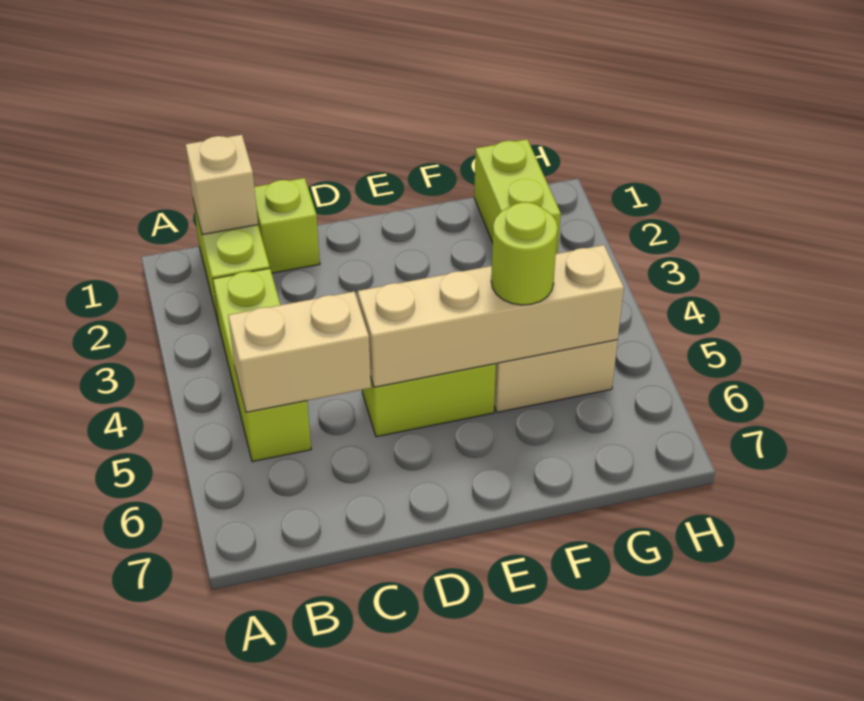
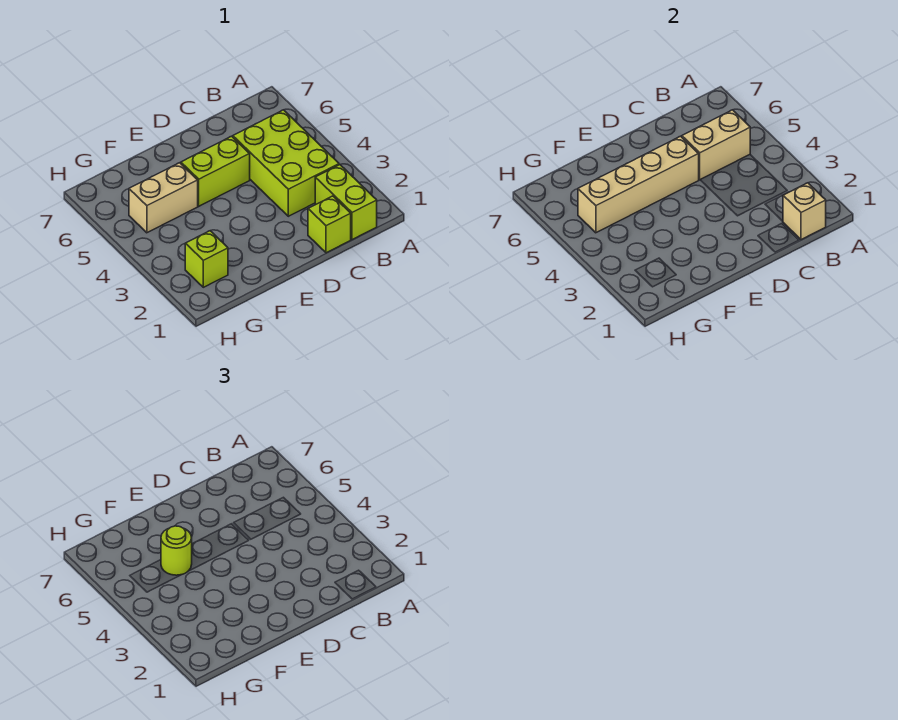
lime brick B3:B5 level 1 -> lime brick B3:C5 level 1
lime brick G1:G2 level 1 -> lime brick G2 level 1

